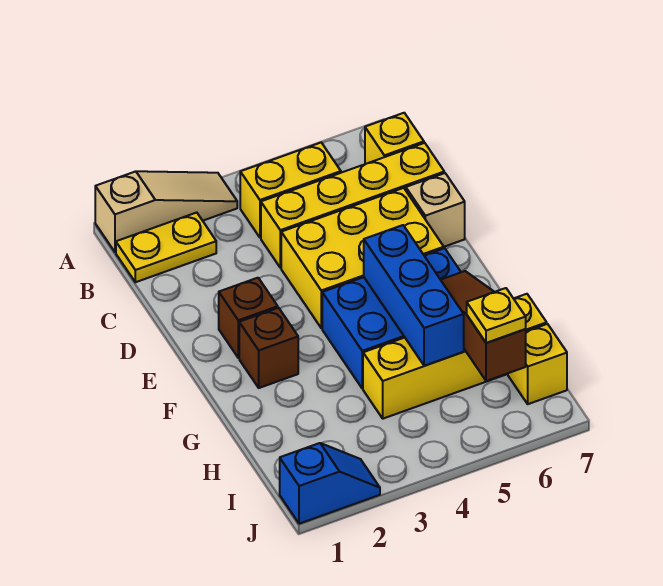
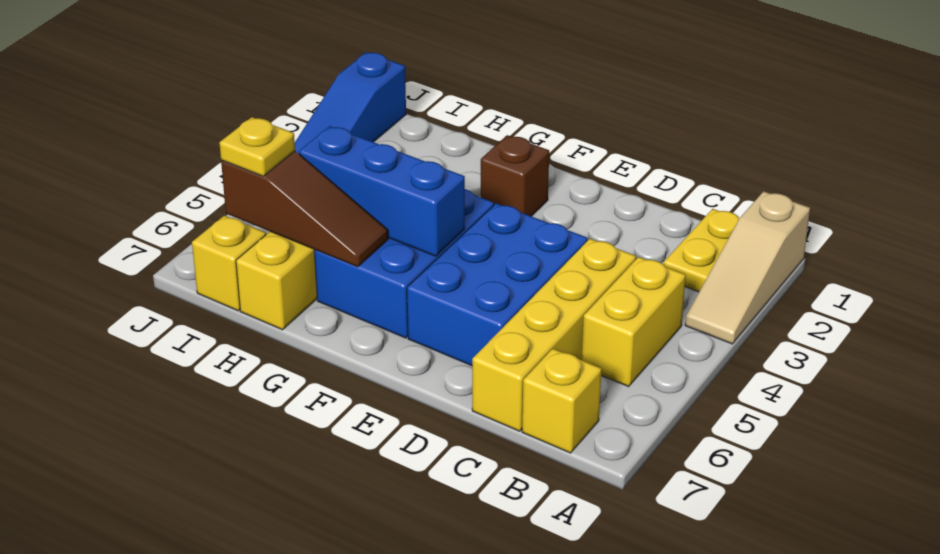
yellow brick D4:E6 level 1 -> blue brick D4:E6 level 1
tan brick D7 level 1 -> none
brown brick E2 level 1 -> none
blue slope J1:J2 level 1 top 1 -> blue slope J1:J3 level 1 top 1

